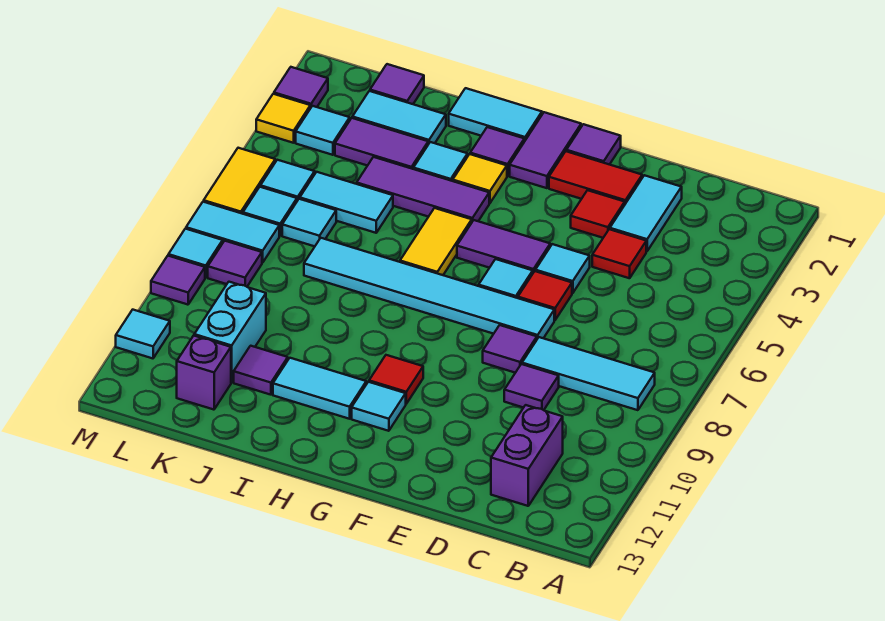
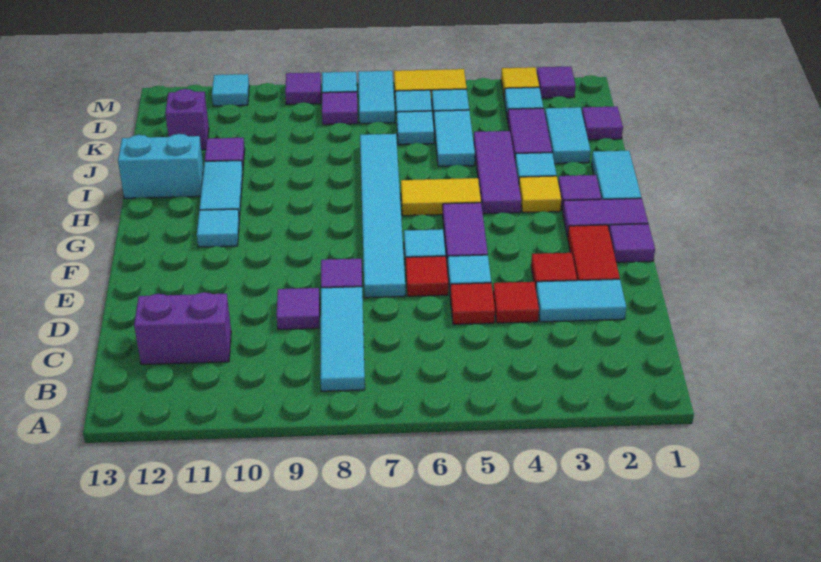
red tile G10 level 1 -> red tile D5 level 1
cyan brick K10:K11 level 1 -> cyan brick I12:I13 level 1

